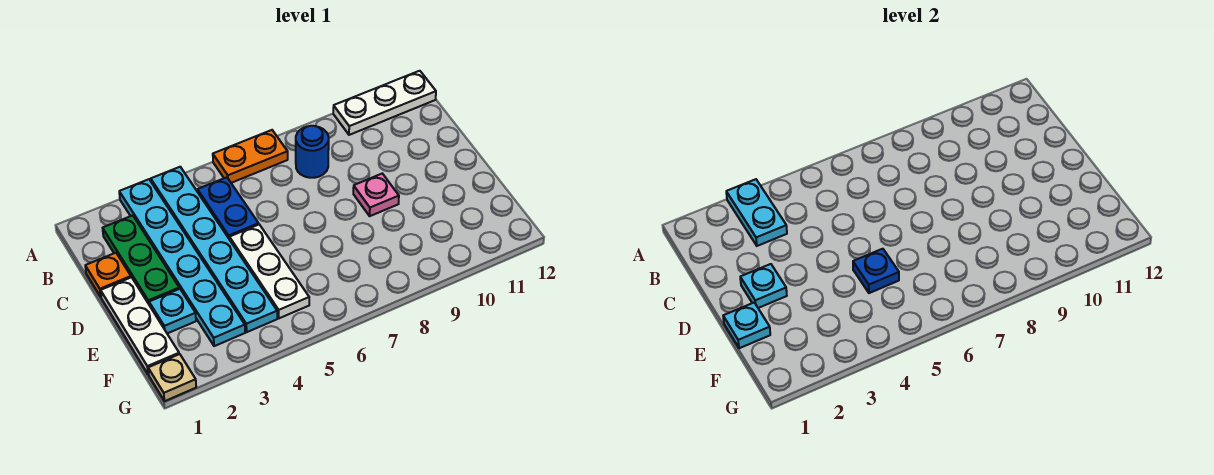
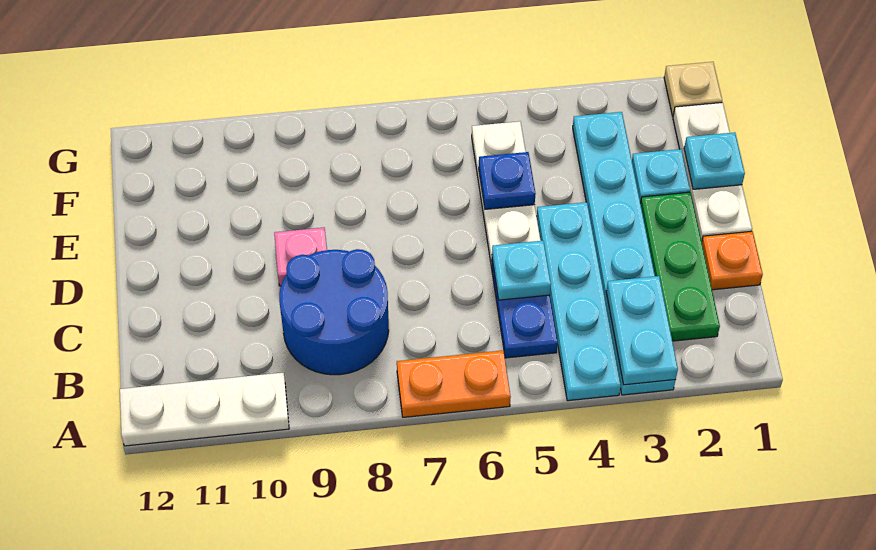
cyan plate A4:F4 level 1 -> cyan plate A4:D4 level 1
blue round brick B8 level 1 -> blue round brick B8:C9 level 1
cyan plate D2 level 2 -> cyan plate C5 level 2

